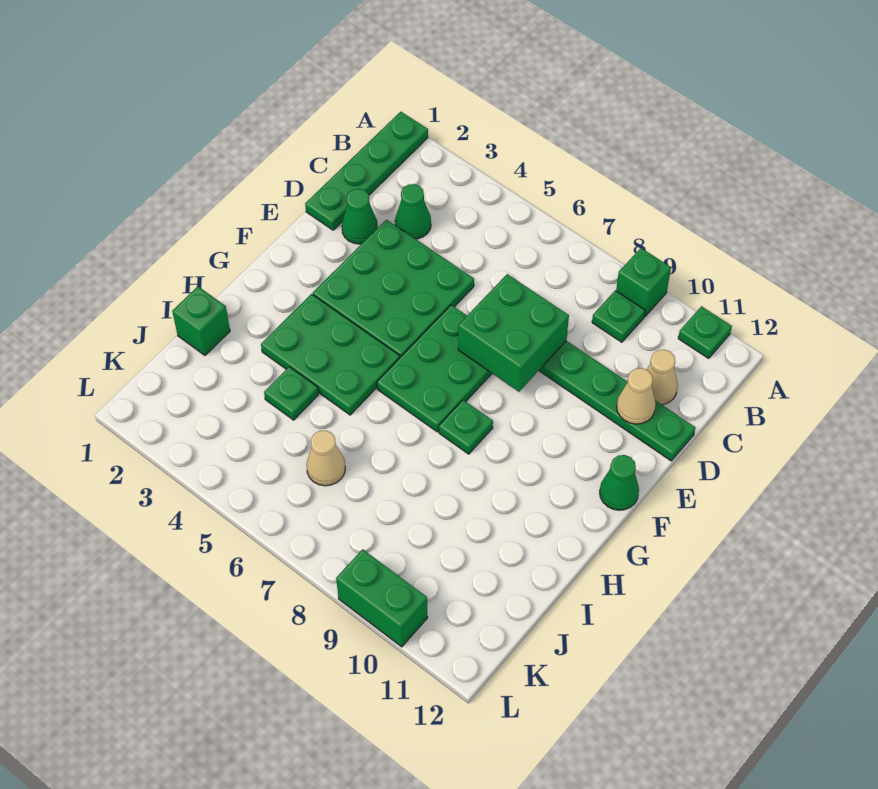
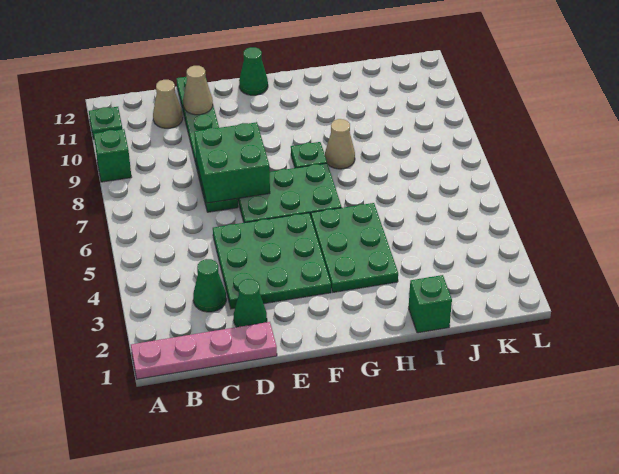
green plate A1:D1 level 1 -> pink plate A1:D1 level 1
green plate B9 level 1 -> none
green plate I4 level 1 -> none
tan cone J6 level 1 -> tan cone H8 level 1
green brick L9:L10 level 1 -> none

